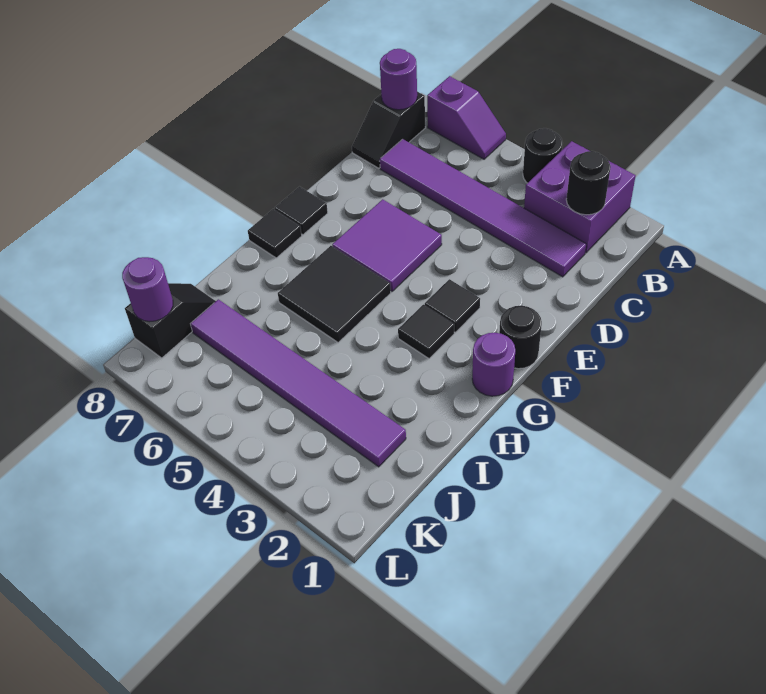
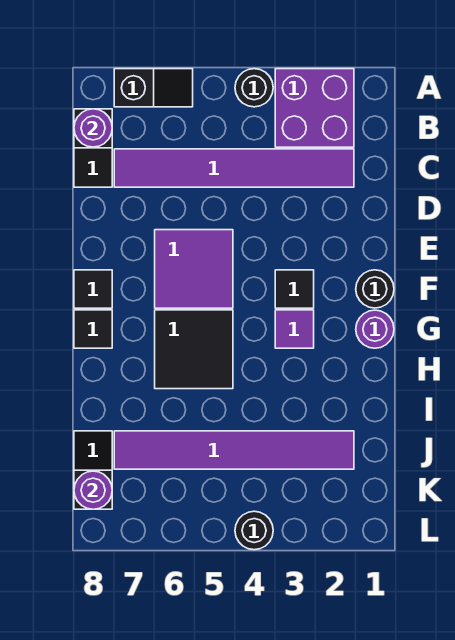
purple slope A6:A7 level 1 top 7 -> black slope A6:A7 level 1 top 7
black round brick B2 level 2 -> black round brick L4 level 1
black tile G3 level 1 -> purple tile G3 level 1

